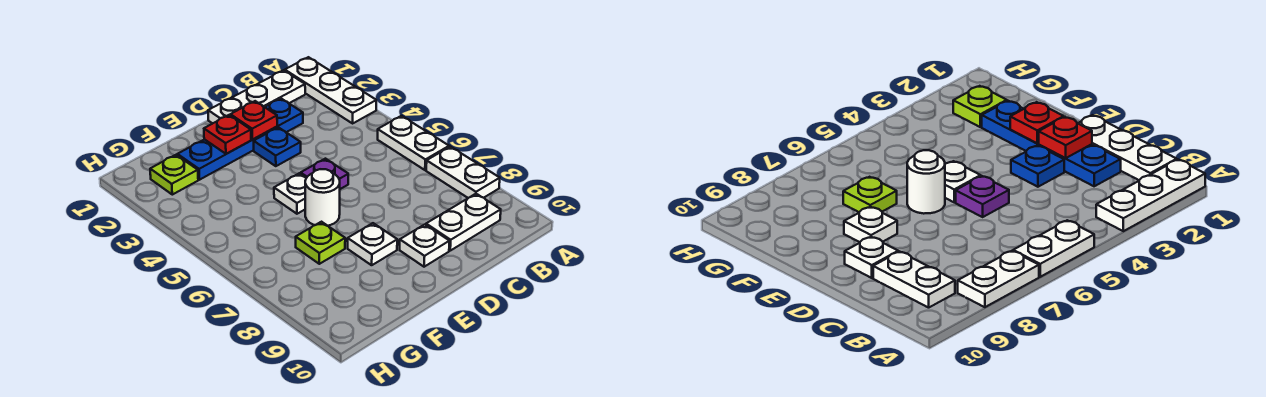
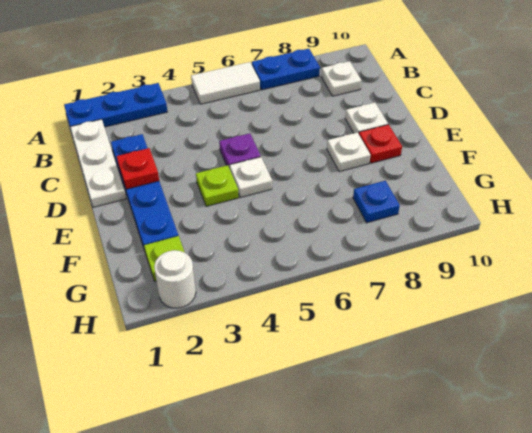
white plate A1:A3 level 1 -> blue plate A1:A3 level 1
white plate A5:A6 level 1 -> white tile A5:A6 level 1
white plate A7:A8 level 1 -> blue plate A7:A8 level 1
white plate B9:C9 level 1 -> white plate B9 level 1
blue plate D3 level 1 -> blue plate G8 level 1
red plate E2 level 2 -> red plate E9 level 1
white round brick E6 level 1 -> white round brick H2 level 1
lime plate F7 level 1 -> lime plate E4 level 1

